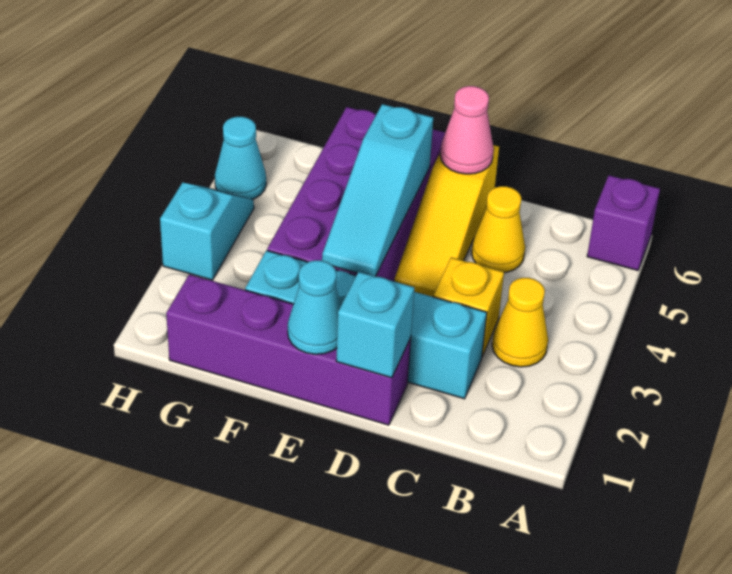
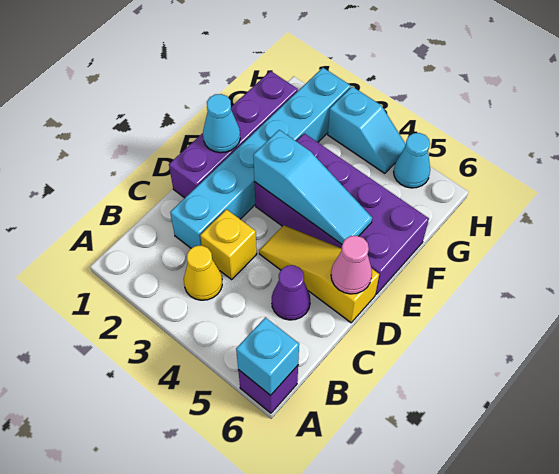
cyan brick C2:F2 level 1 -> cyan brick C2:H2 level 1
yellow cone C5 level 1 -> purple cone C5 level 1
cyan brick D1 level 2 -> cyan brick A6 level 2
cyan slope E3:E5 level 2 top 5 -> cyan slope E3:E5 level 2 top 3

